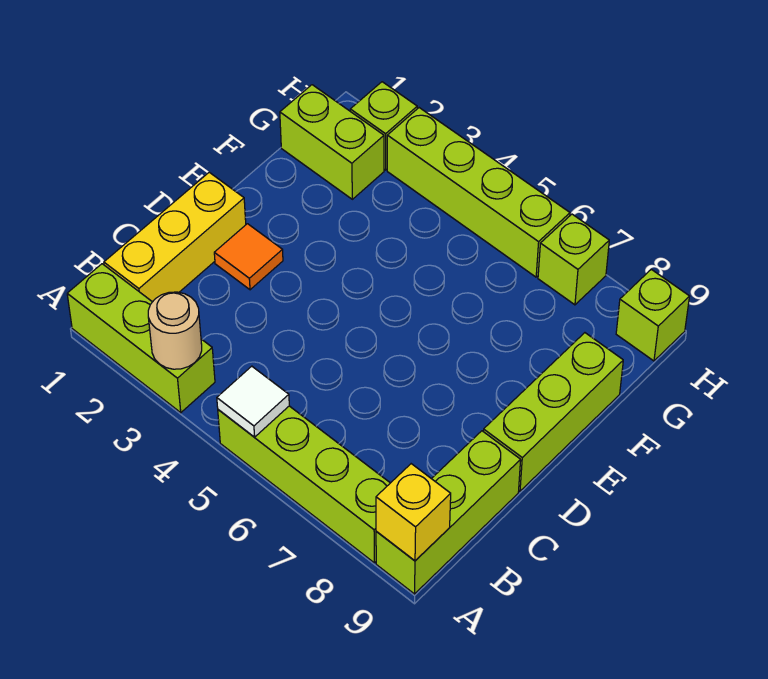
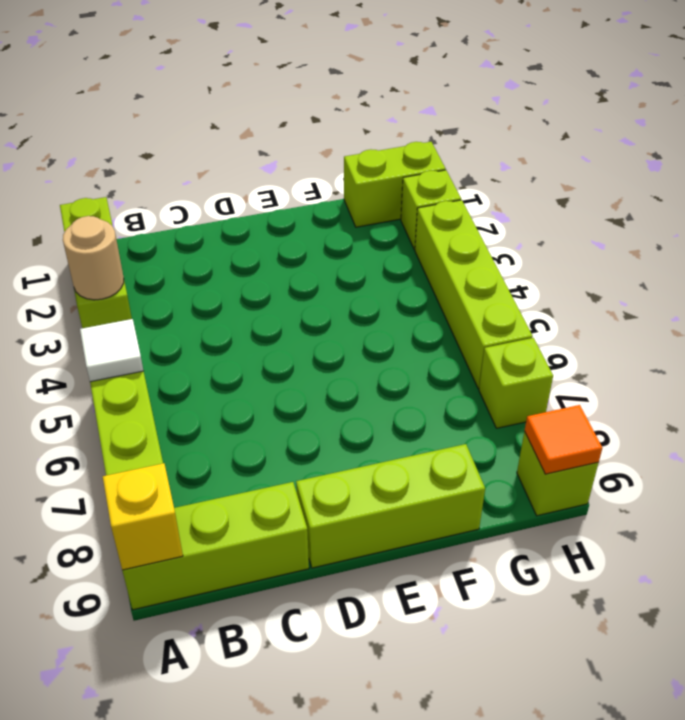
yellow brick B1:D1 level 1 -> none
orange tile D2 level 1 -> orange tile H9 level 2
lime brick G1:G2 level 1 -> lime brick G1:H1 level 1

